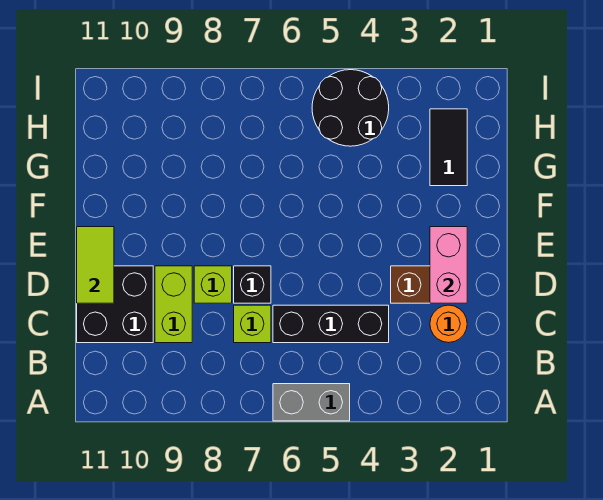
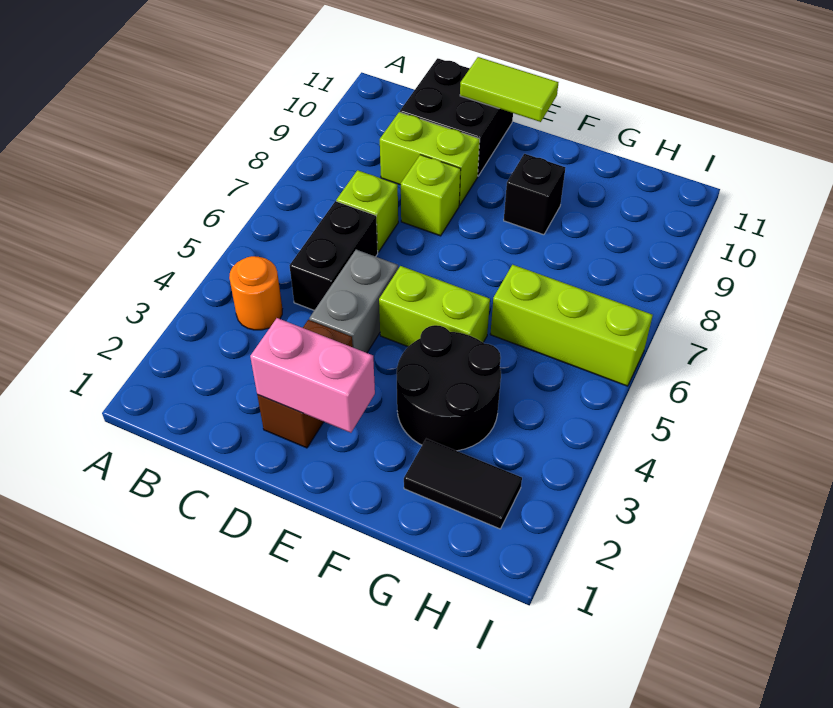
grey brick A5:A6 level 1 -> grey brick D4:D5 level 1
orange round brick C2 level 1 -> orange round brick B4 level 1
black brick C4:C6 level 1 -> black brick C5:C6 level 1
black brick D7 level 1 -> black brick F9 level 1
none -> lime brick E5:F5 level 1
none -> lime brick G6:I6 level 1
black round brick H4:I5 level 1 -> black round brick F3:G4 level 1

